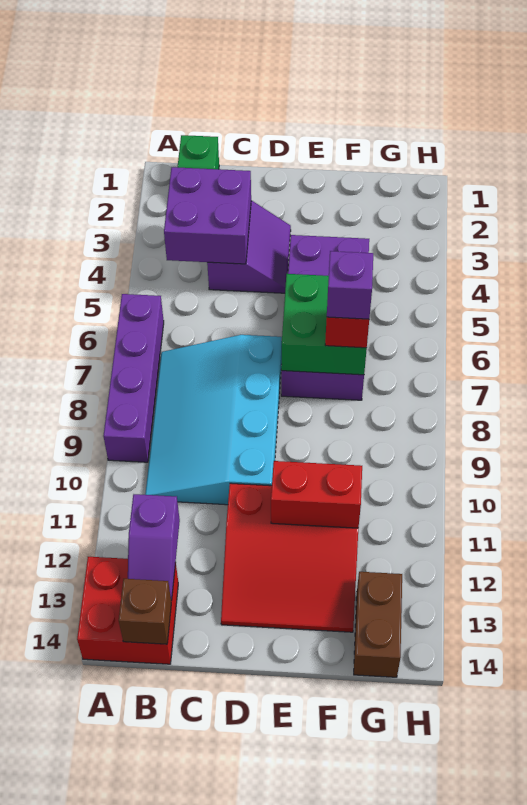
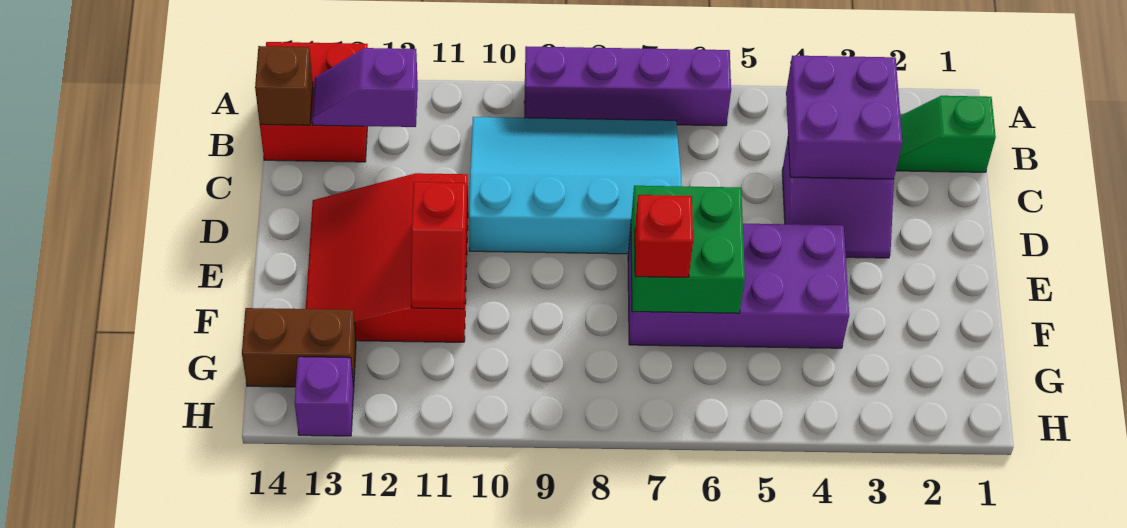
red brick E11:F11 level 2 -> red slope E11:F11 level 2 top E
purple brick F7 level 4 -> purple brick H13 level 1

